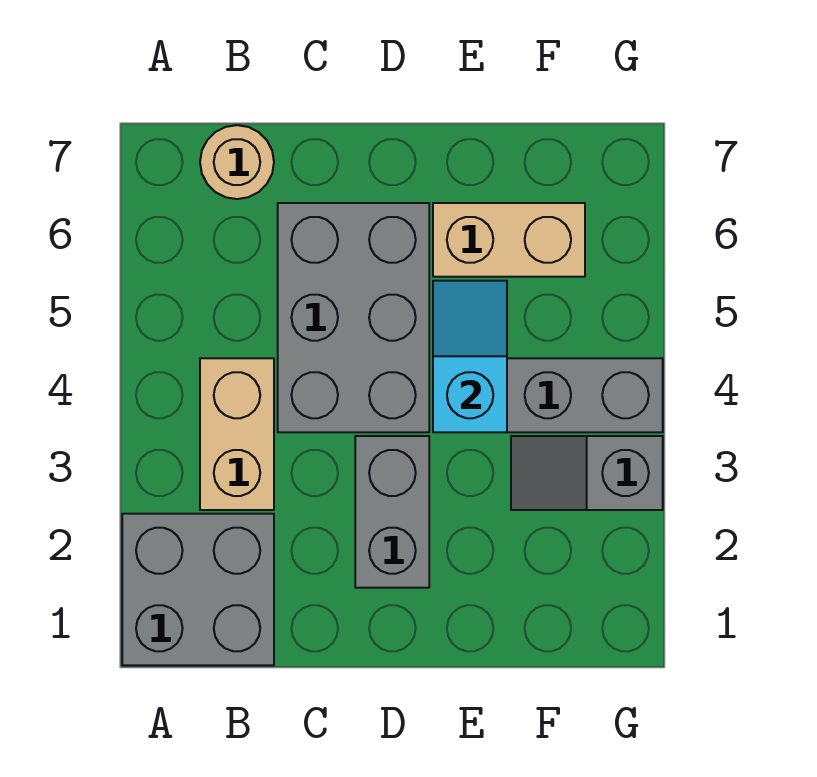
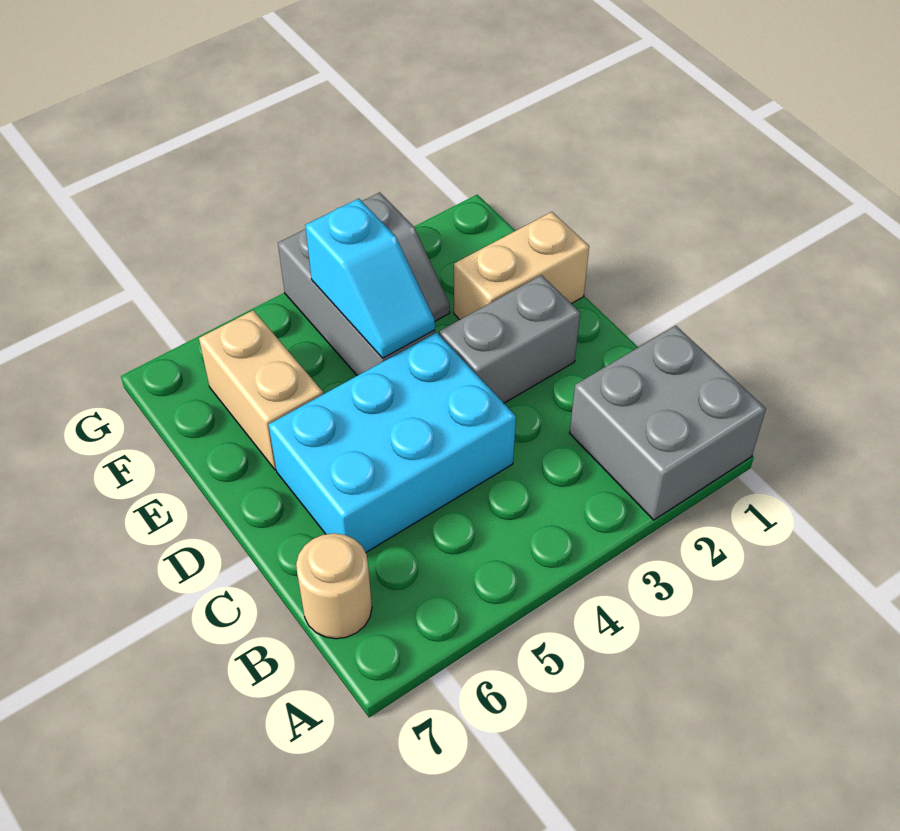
tan brick B3:B4 level 1 -> tan brick E1:E2 level 1
grey brick C4:D6 level 1 -> cyan brick C4:D6 level 1
cyan slope E4:E5 level 2 top 4 -> cyan slope E4:F4 level 2 top F

